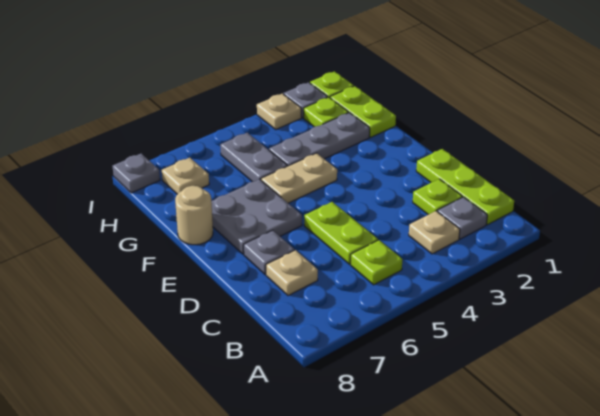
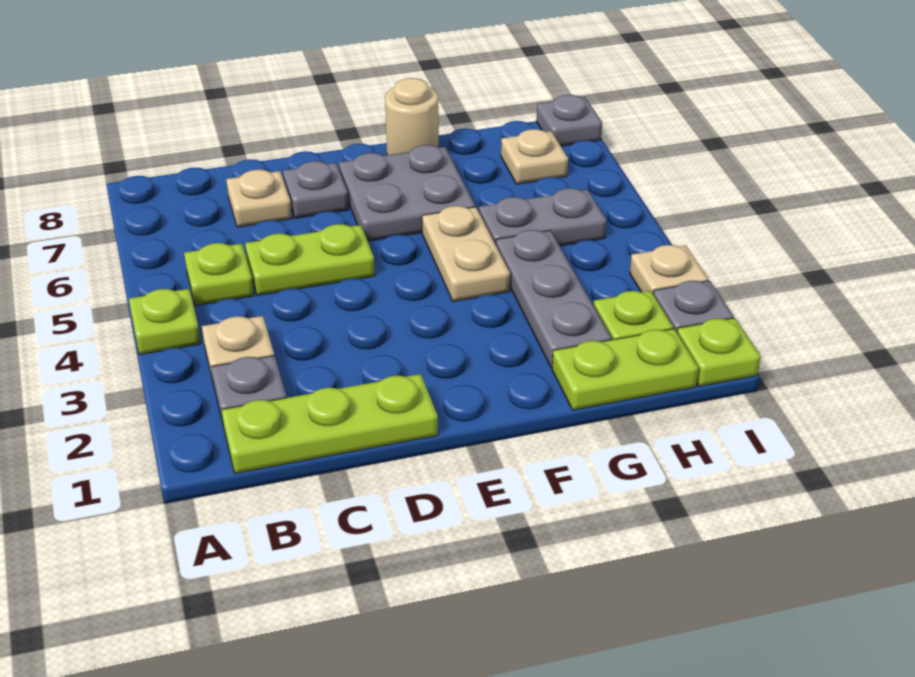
lime plate C2 level 1 -> lime plate A4 level 1

